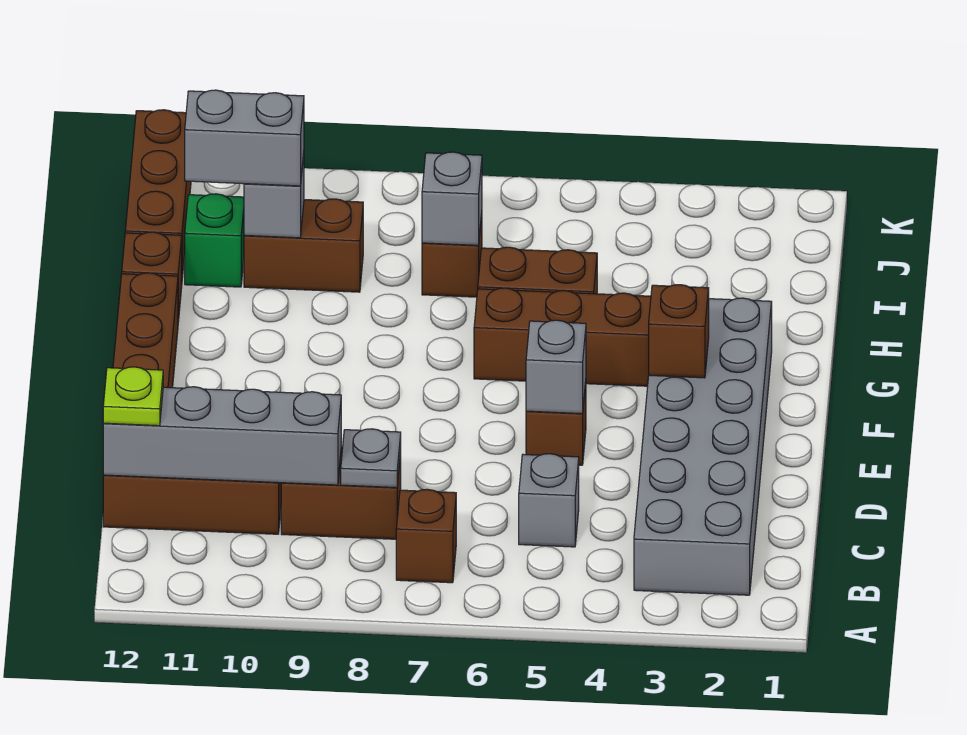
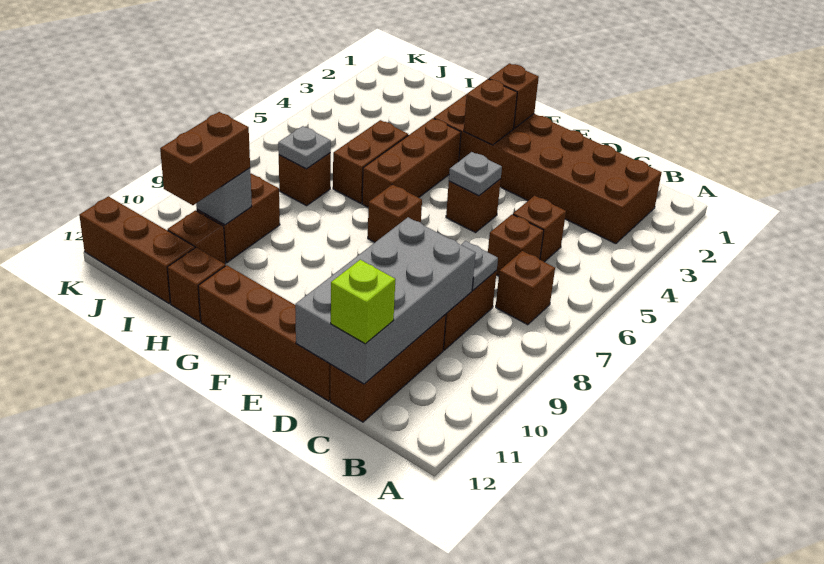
grey brick B2:G3 level 1 -> brown brick B2:G3 level 1
grey brick C5 level 1 -> brown brick C5 level 1
none -> brown brick C6 level 1
grey brick C9:C12 level 2 -> grey brick C9:D12 level 2
lime plate C12 level 3 -> lime brick C12 level 3
grey brick E5 level 2 -> grey plate E5 level 2
none -> brown brick F2 level 2
none -> brown brick F7 level 1
grey brick I7 level 2 -> grey plate I7 level 2
grey brick I10:I11 level 3 -> brown brick I10:I11 level 3
green brick I11 level 1 -> brown brick I11 level 1

